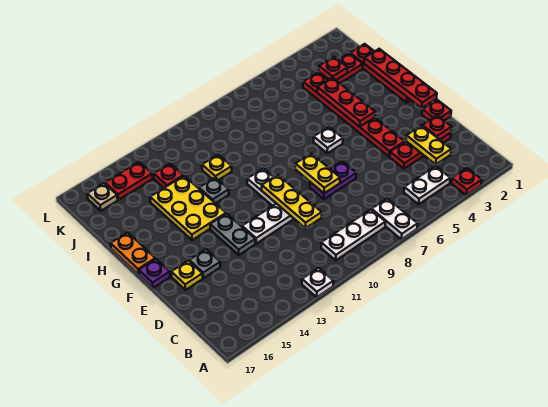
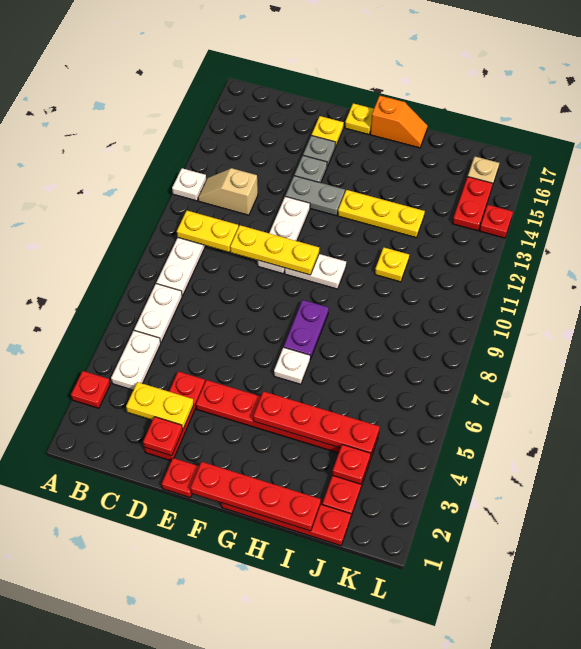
white plate A7:B7 level 1 -> white plate B6:B7 level 1
none -> tan slope B12:C12 level 1 top C
purple plate E7:E8 level 1 -> purple plate G7:G8 level 1
yellow plate E8:F8 level 2 -> yellow plate B10:C10 level 2
purple plate F17 level 1 -> yellow plate F17 level 1
red plate G4:I4 level 2 -> red plate G4:J4 level 2
yellow plate G13:I14 level 1 -> yellow plate G13:I13 level 1
orange plate G17:H17 level 1 -> orange slope G17:H17 level 1 top G
grey plate H12 level 1 -> grey plate E14 level 1
red plate J13 level 1 -> red plate L14 level 1

